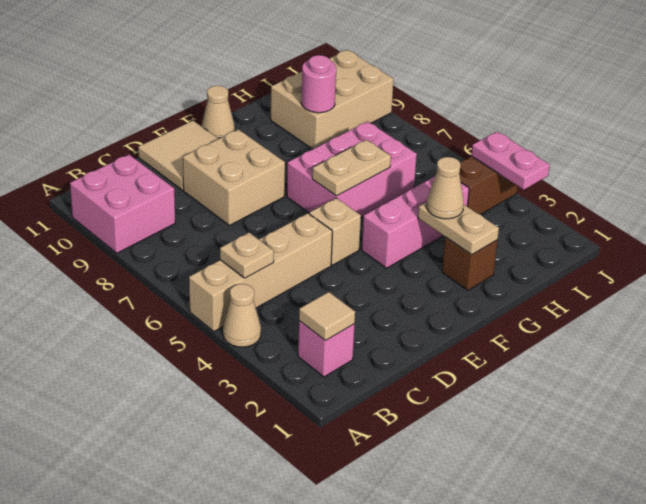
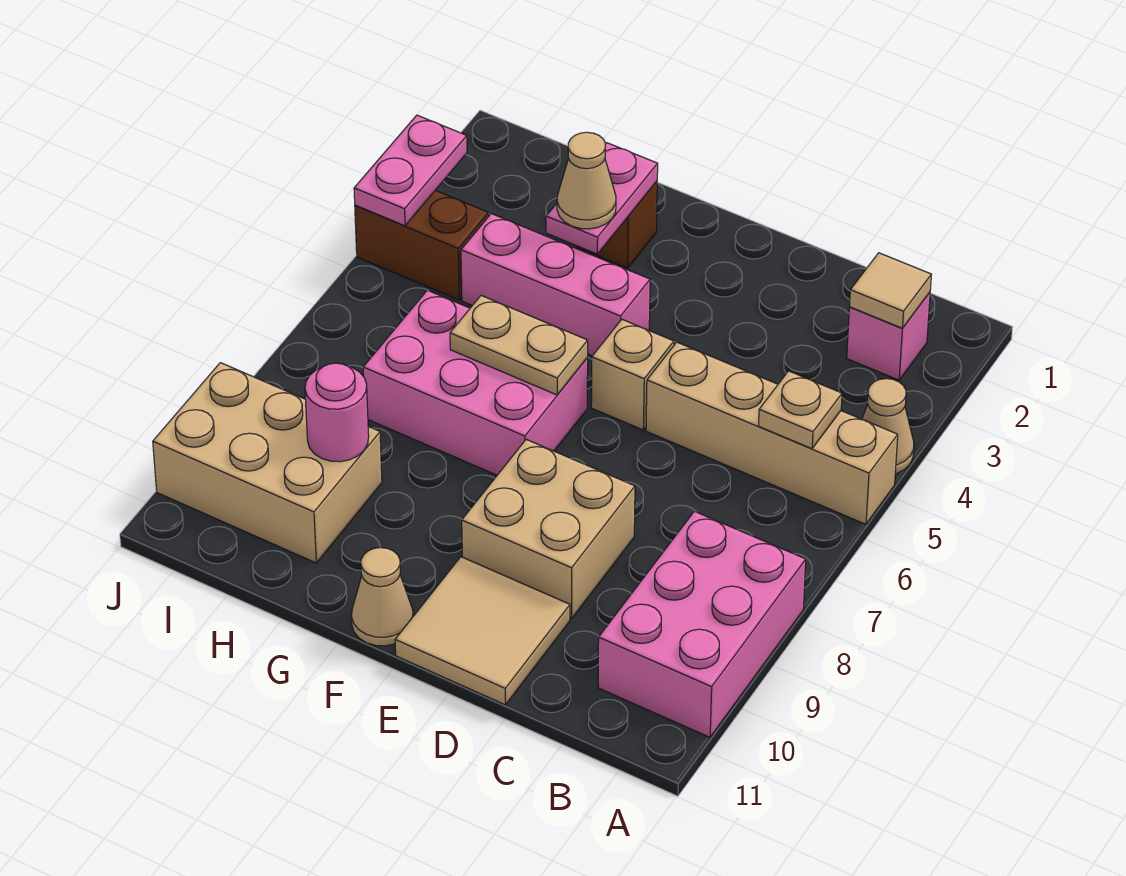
pink brick A9:B10 level 1 -> pink brick A8:B10 level 1
tan plate G2:G3 level 2 -> pink plate G2:G3 level 2

